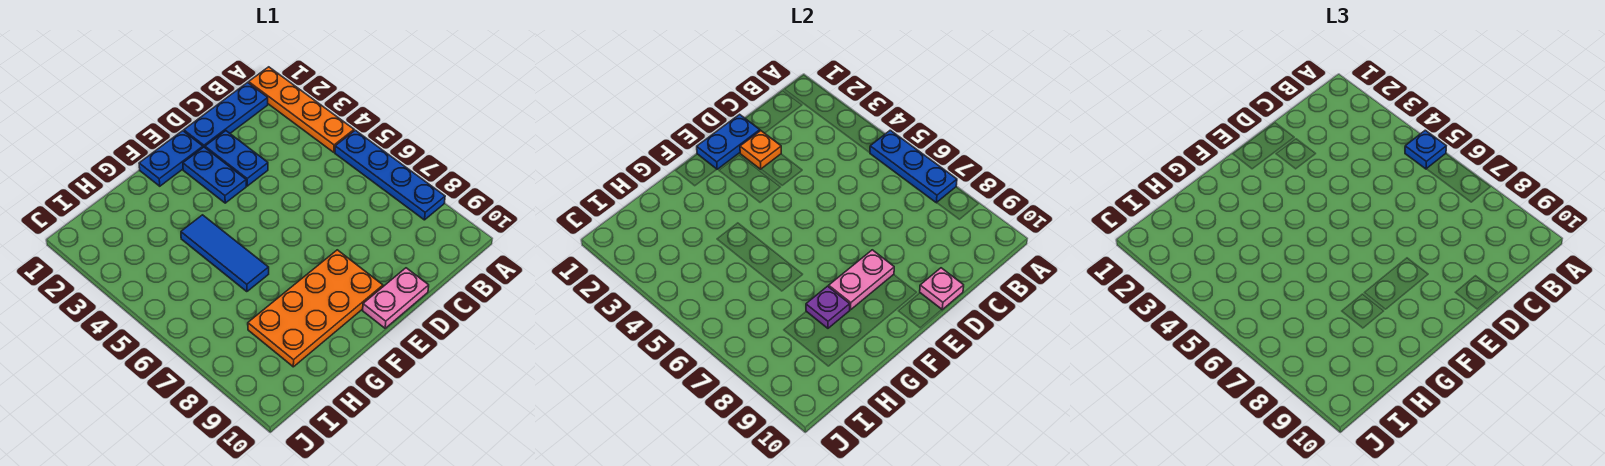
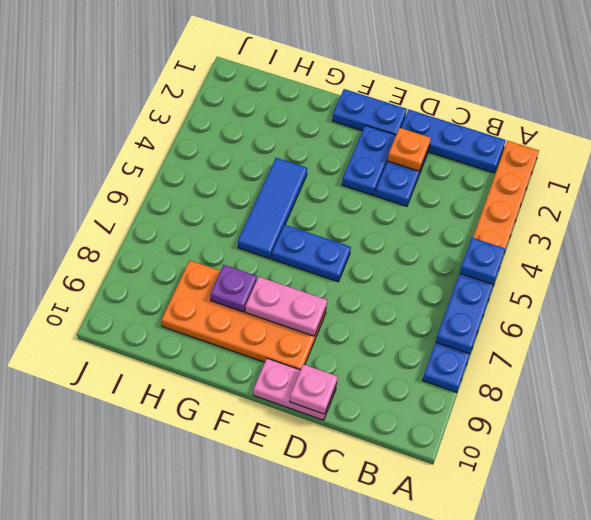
blue plate D1:E1 level 2 -> blue plate E6:F6 level 1

